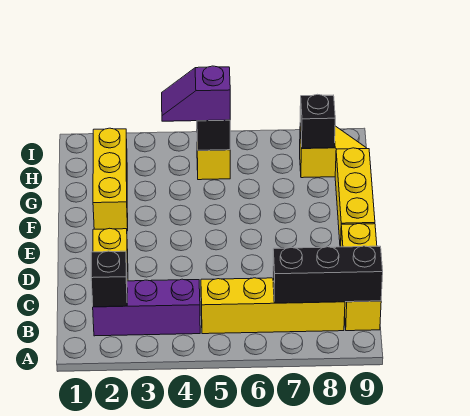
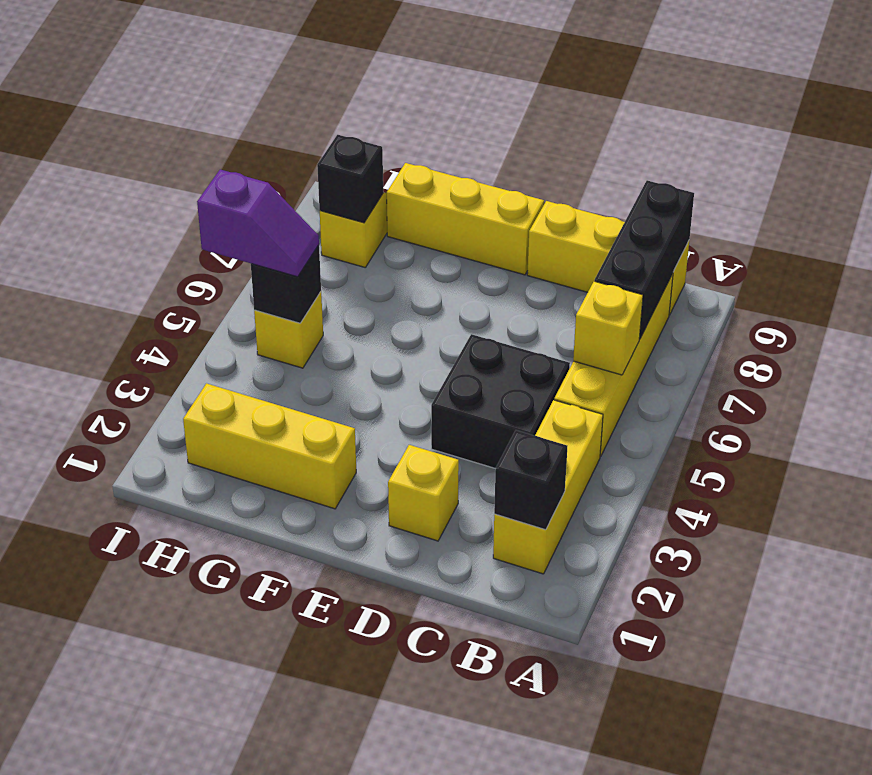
purple brick B2:B4 level 1 -> yellow brick B2:B4 level 1
none -> yellow brick B6 level 2
none -> black brick C4:D5 level 1
purple slope H4:H5 level 3 top 5 -> purple slope H5:I5 level 3 top I

